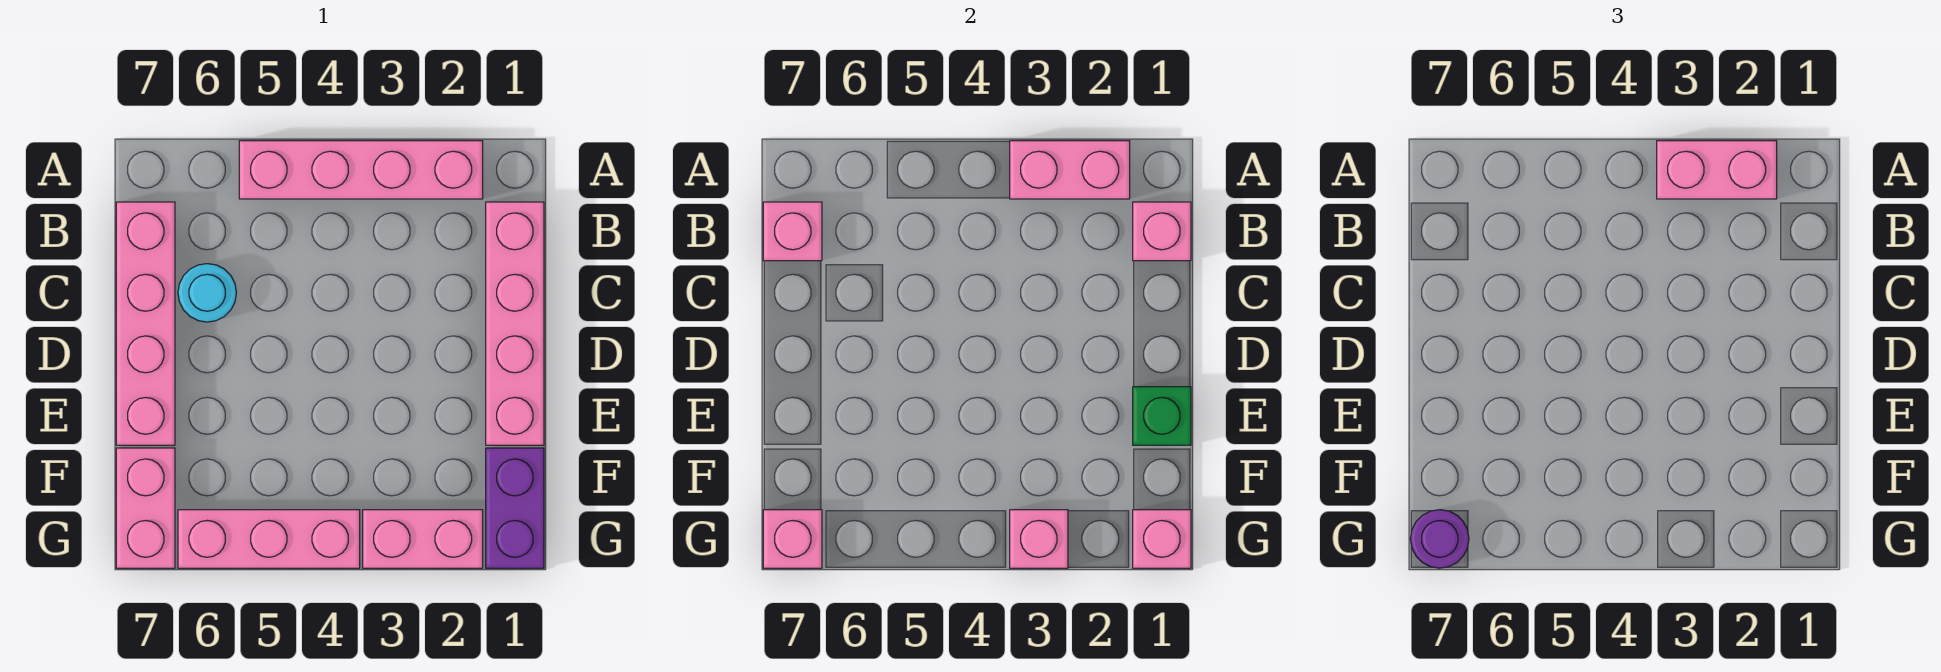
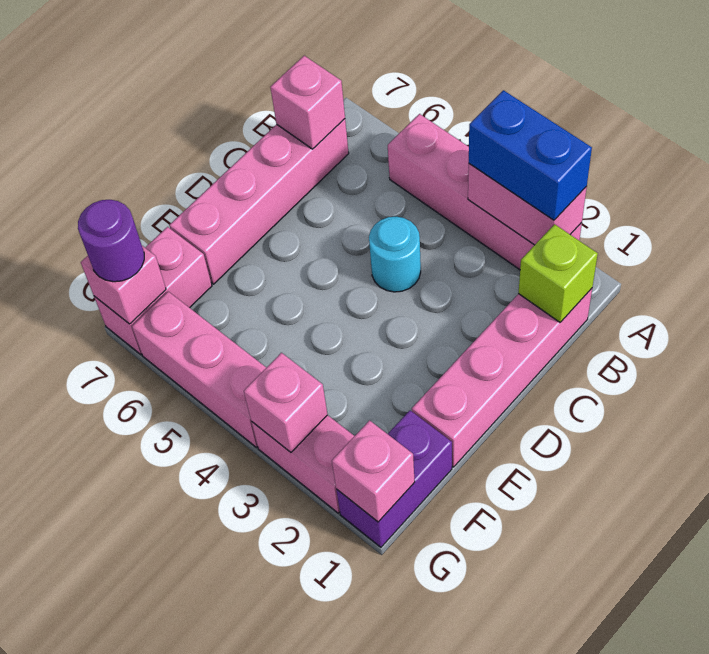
pink brick A2:A3 level 3 -> blue brick A2:A3 level 3
pink brick B1 level 2 -> lime brick B1 level 2
cyan round brick C6 level 1 -> cyan round brick C4 level 1
green brick E1 level 2 -> none

